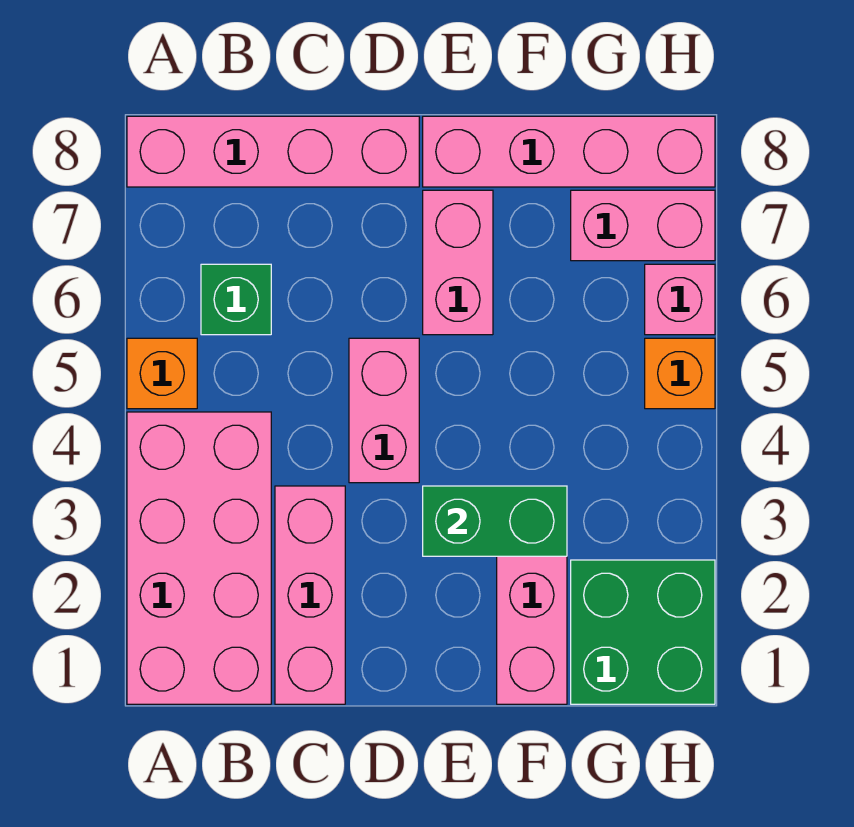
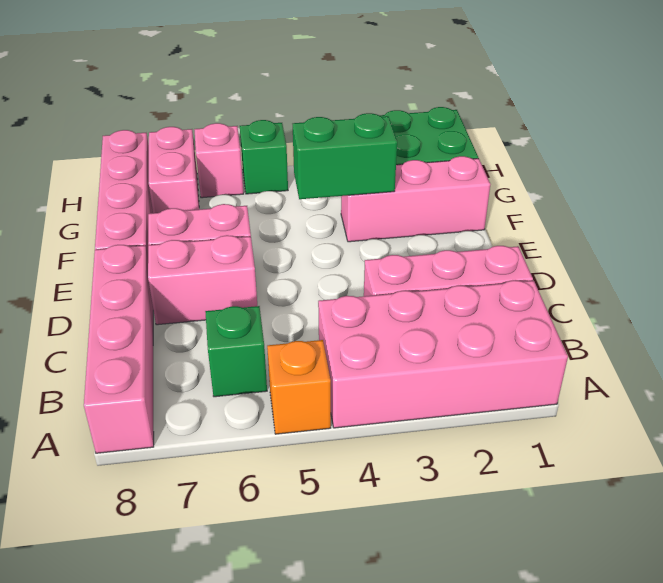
pink brick D4:D5 level 1 -> pink brick D6:D7 level 1
green brick E3:F3 level 2 -> green brick F3:F4 level 2
orange brick H5 level 1 -> green brick H5 level 1

